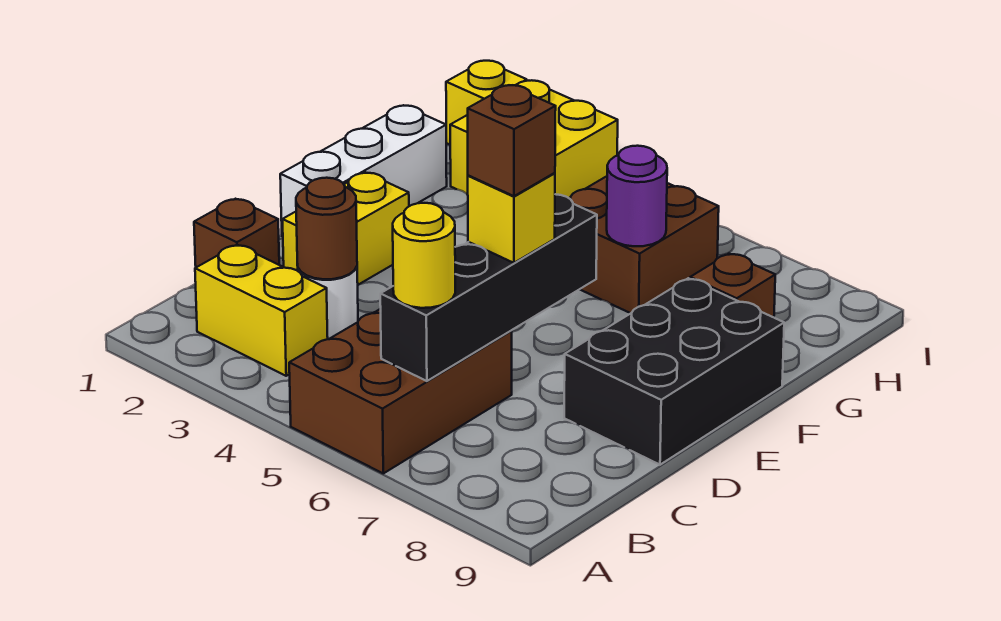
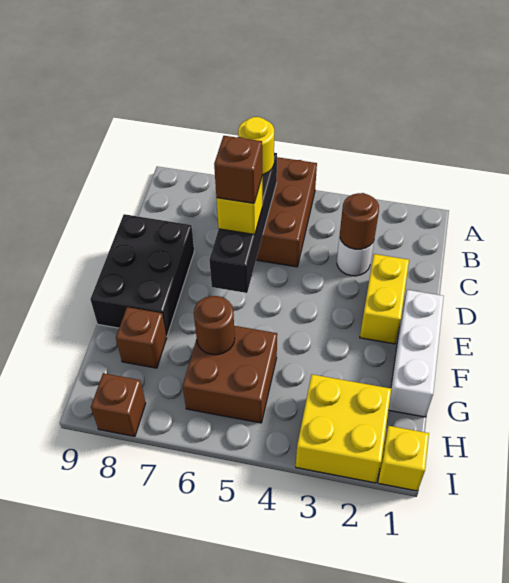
yellow brick B2:B3 level 1 -> none
brown brick C1 level 1 -> brown brick I8 level 1
purple round brick G6 level 2 -> brown round brick G6 level 2

